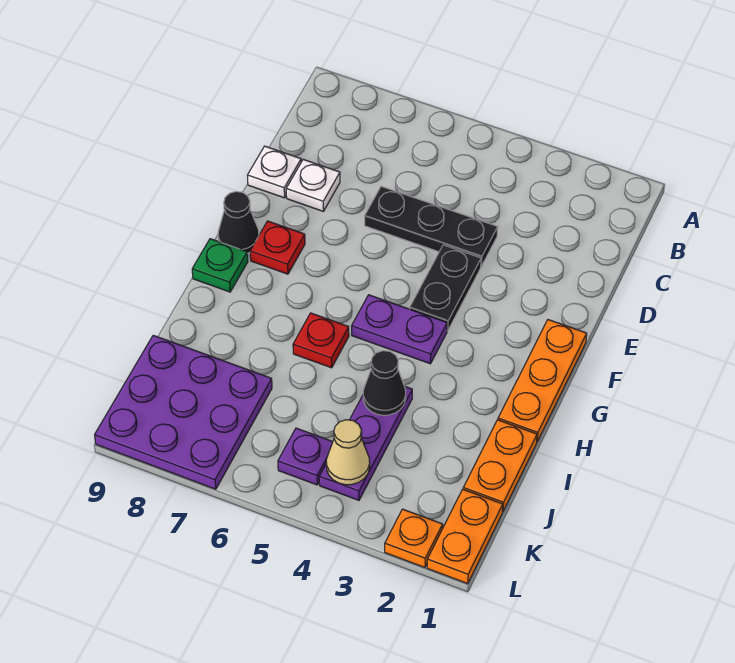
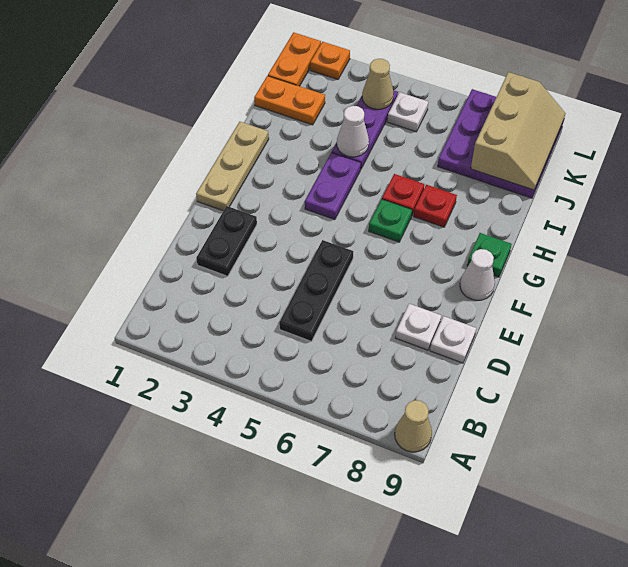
none -> tan cone A9 level 1
black plate D4:D6 level 1 -> black plate C5:E5 level 1
black plate E4:F4 level 1 -> black plate D2:E2 level 1
orange plate F1:H1 level 1 -> tan plate F1:H1 level 1
red plate F8 level 1 -> red plate H7 level 1
black cone F9 level 1 -> white cone F9 level 1
purple plate G4:G5 level 1 -> purple plate G4:H4 level 1
none -> green plate G6 level 1
orange plate I1:J1 level 1 -> orange plate J1:J2 level 1
black cone I4 level 2 -> white cone I4 level 2
none -> tan slope J8:L9 level 2 top 8
purple plate K5 level 1 -> white plate K5 level 1

